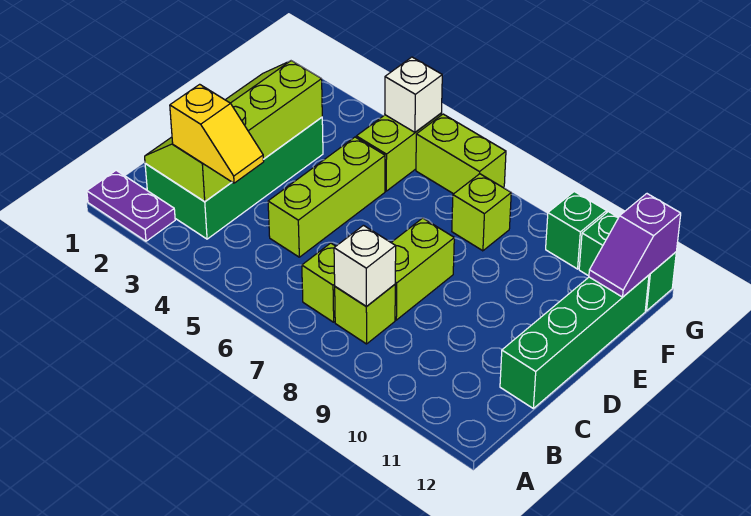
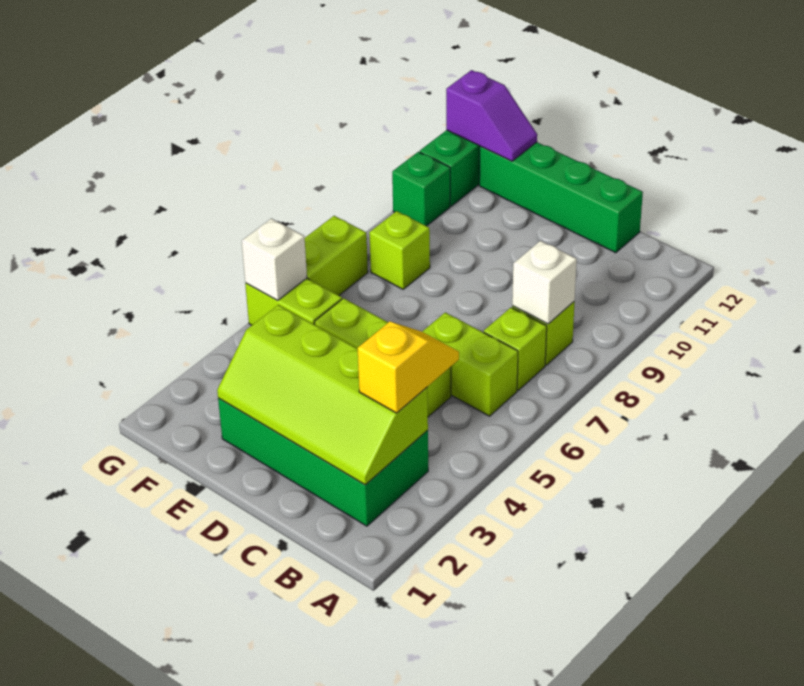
purple plate A1:A2 level 1 -> none
lime brick C8:D8 level 1 -> lime brick B6:C6 level 1

